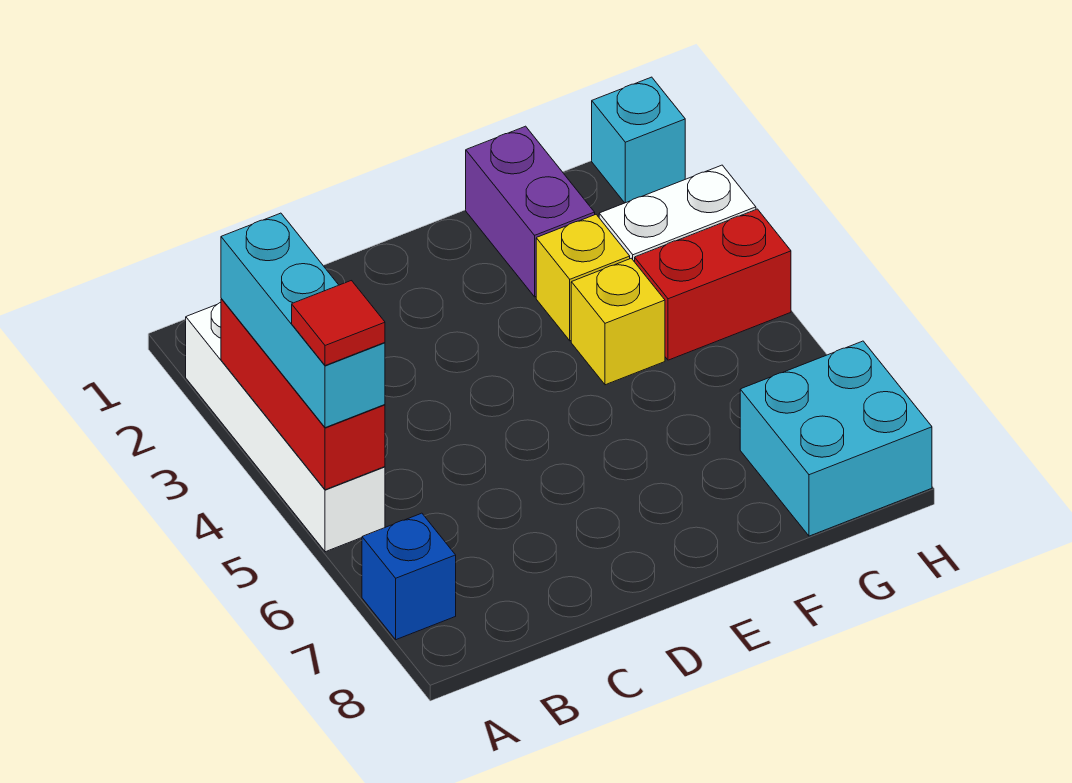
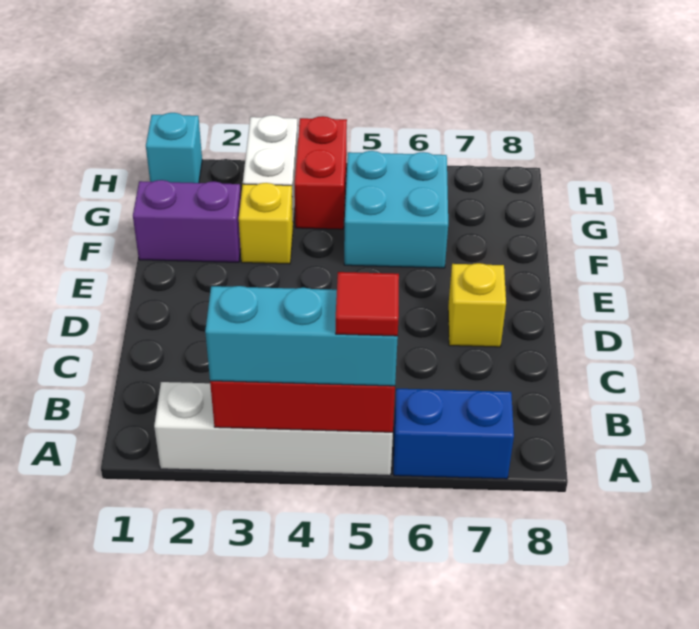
blue brick A7 level 1 -> blue brick A6:A7 level 1
yellow brick F4 level 1 -> yellow brick D7 level 1
cyan brick G7:H8 level 1 -> cyan brick F5:G6 level 1

